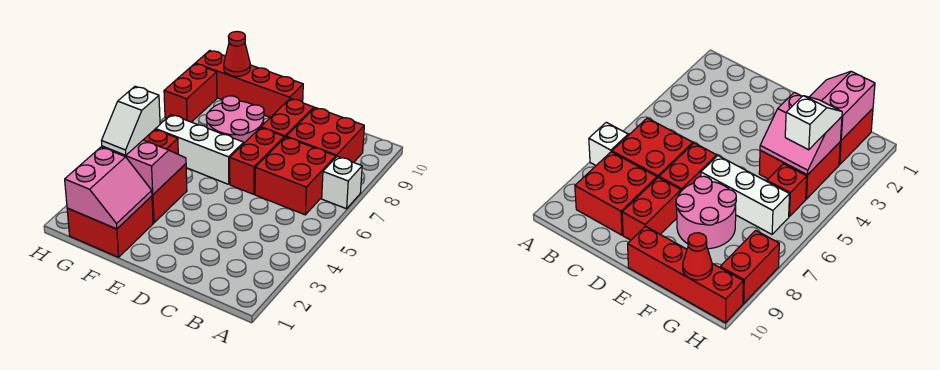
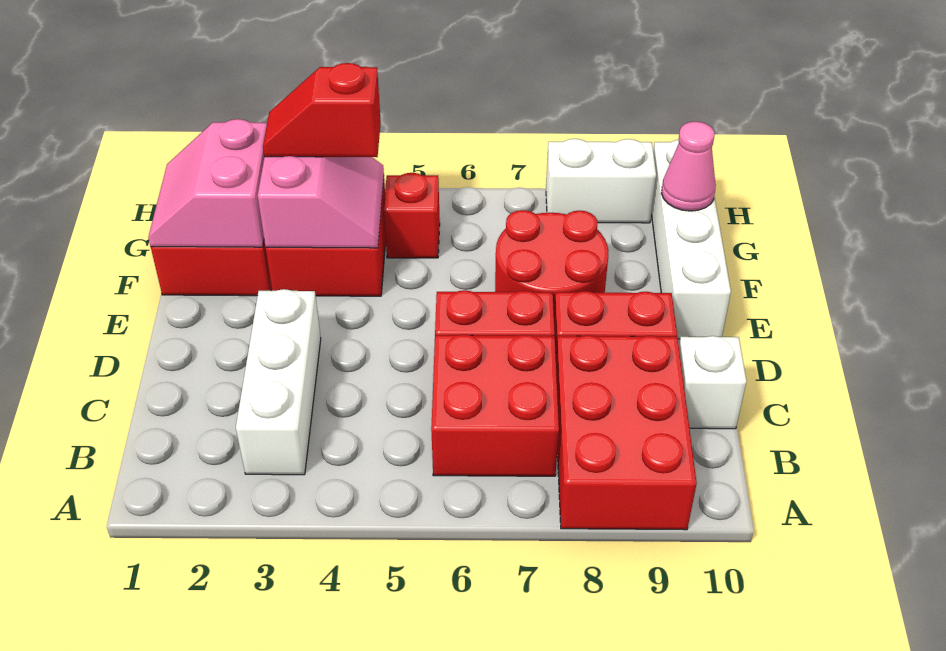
white brick A7 level 1 -> white brick C10 level 1
red brick B8:C9 level 1 -> red brick A8:C9 level 1
white brick E6:G6 level 1 -> white brick B3:D3 level 1
pink round brick E7:F8 level 1 -> red round brick E7:F8 level 1
red brick E10:H10 level 1 -> white brick E10:H10 level 1
pink slope F1:G2 level 2 top G -> pink slope F1:G2 level 2 top 2
white slope G3:G4 level 3 top 4 -> red slope G3:G4 level 3 top 4
red cone G10 level 2 -> pink cone G10 level 2
red brick H8:H9 level 1 -> white brick H8:H9 level 1

